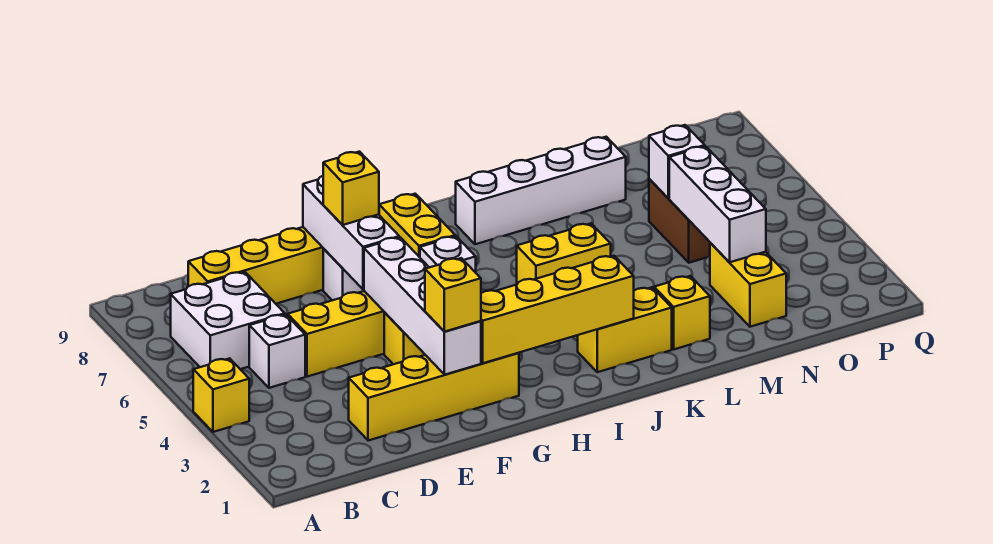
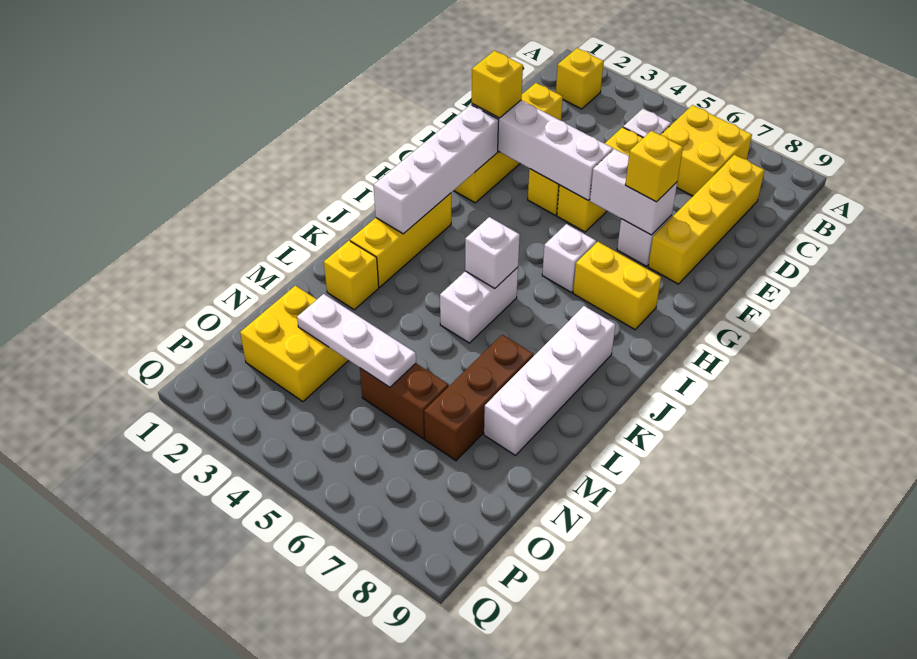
yellow brick A4 level 1 -> yellow brick B2 level 1
white brick B6:C7 level 1 -> yellow brick B6:C7 level 1
white brick F6:F8 level 2 -> white brick F6:F7 level 2
yellow brick G2:J2 level 2 -> white brick G2:J2 level 2
yellow brick J2:K2 level 1 -> yellow brick I2:K2 level 1
yellow brick J5:K5 level 1 -> white brick J5:K5 level 1
none -> brown brick L7:N7 level 1
yellow brick N2:N3 level 1 -> yellow brick N2:O3 level 1
white brick N3:N5 level 2 -> white plate N3:N5 level 2
white brick N6 level 2 -> white brick J5 level 2

